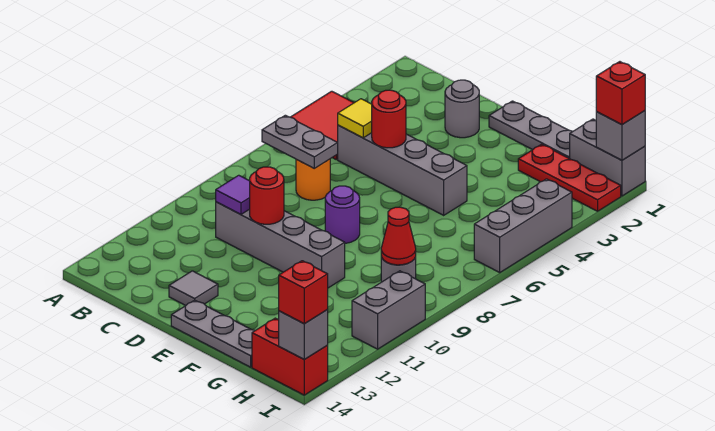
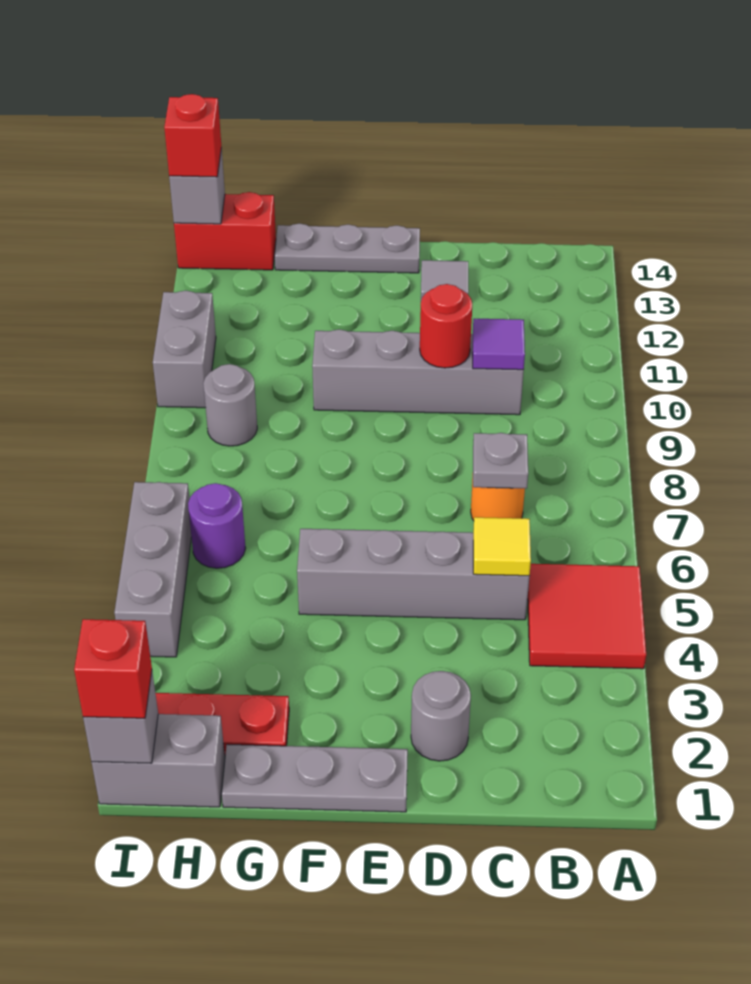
grey plate B7:C7 level 2 -> grey plate C7 level 2
red round brick D5 level 2 -> none
purple round brick E8 level 1 -> purple round brick H6 level 1
red cone H9 level 2 -> none

